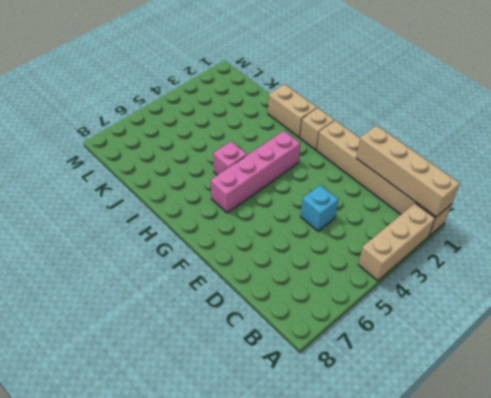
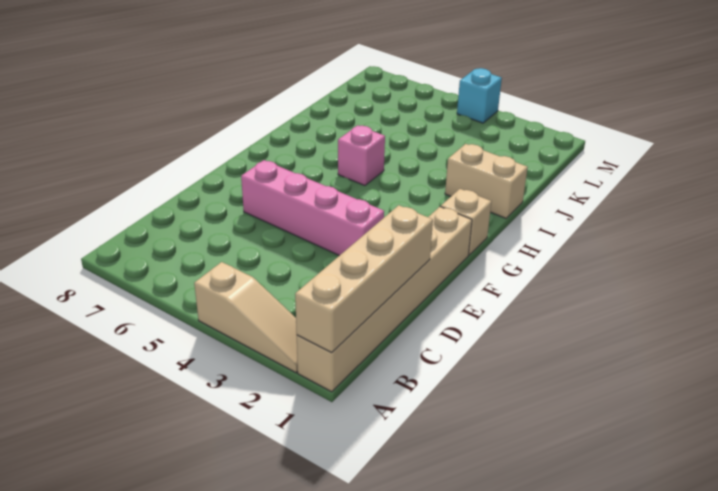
tan brick A2:A4 level 1 -> tan slope A2:A4 level 1 top 4
cyan brick D4 level 1 -> cyan brick M4 level 1
pink brick G3:G6 level 1 -> pink brick E3:E6 level 1
tan brick H1:I1 level 1 -> tan brick I1:I2 level 1

